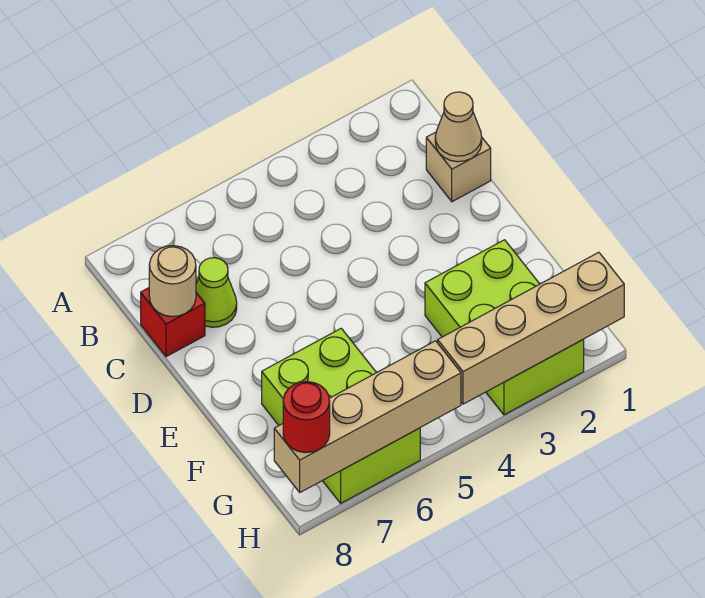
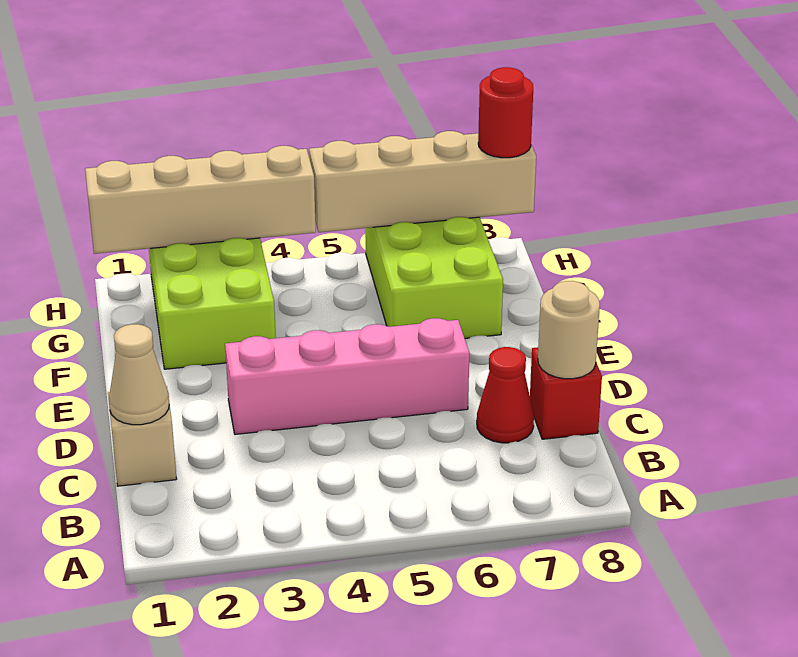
lime cone C7 level 1 -> red cone C7 level 1
none -> pink brick D3:D6 level 1

